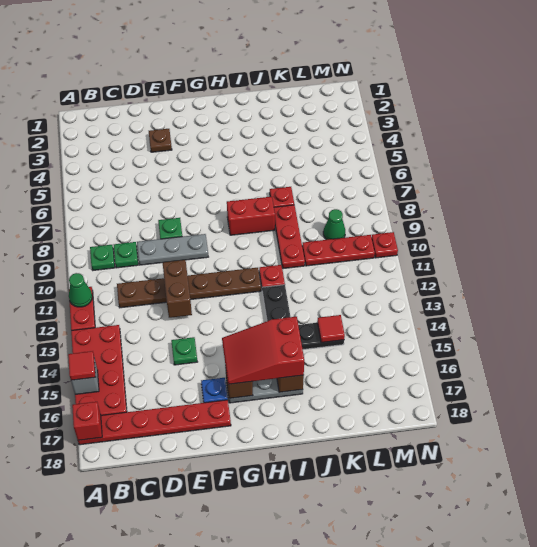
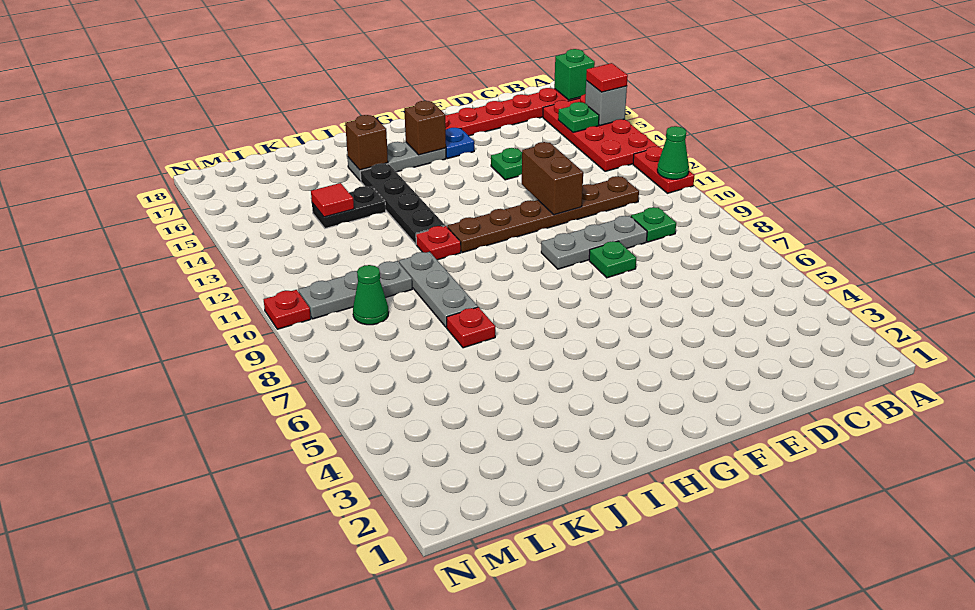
red brick A17 level 2 -> green brick A17 level 2
green plate B9 level 1 -> green plate B15 level 2
brown plate E3 level 1 -> none
red slope G15:I16 level 3 top I -> none
red brick H8:I8 level 1 -> none
red plate J8:J10 level 1 -> grey plate J8:J10 level 1
red plate K10:M10 level 1 -> grey plate K10:M10 level 1

